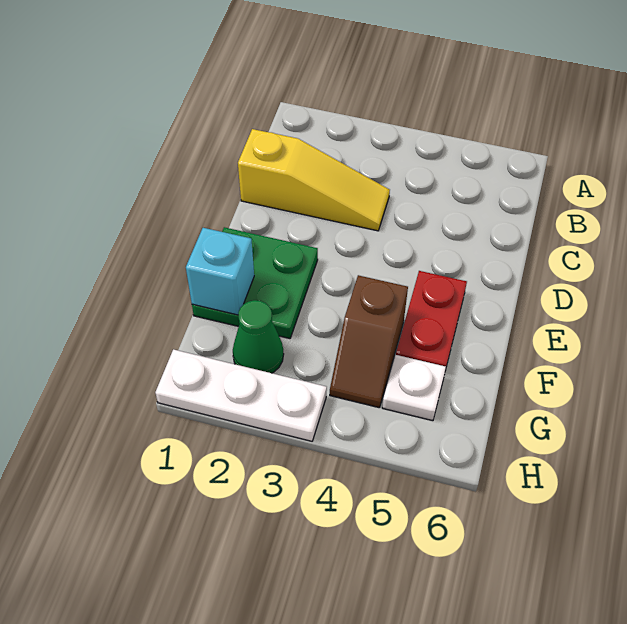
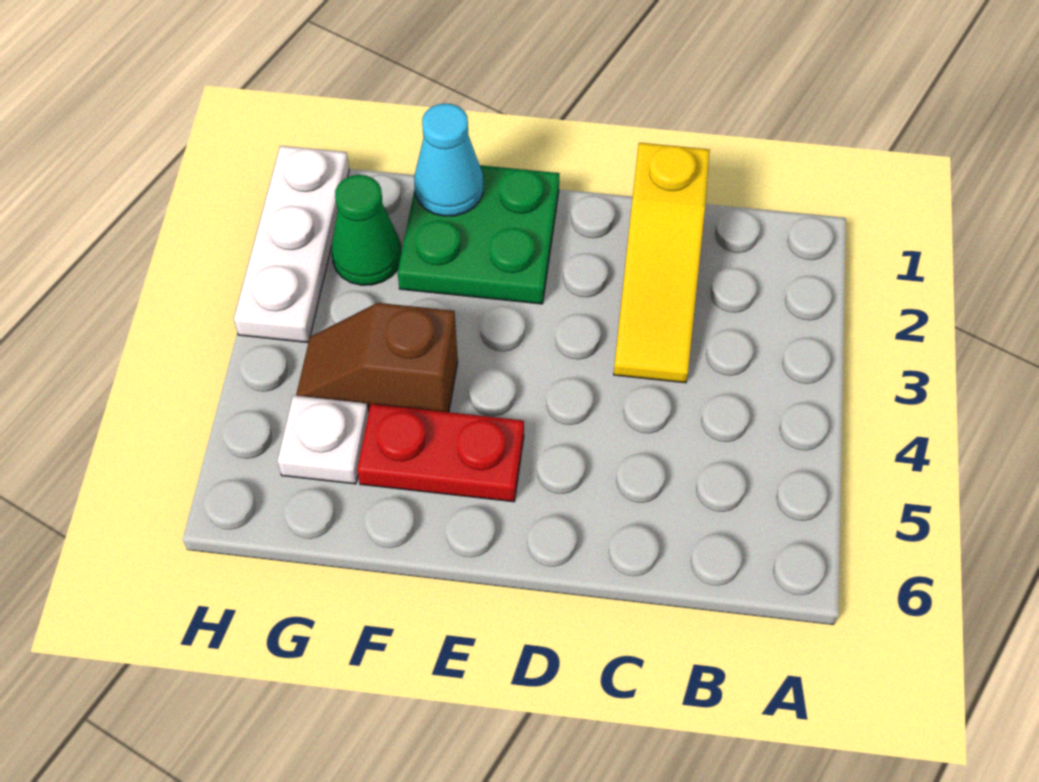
cyan brick F1 level 2 -> cyan cone F1 level 2

